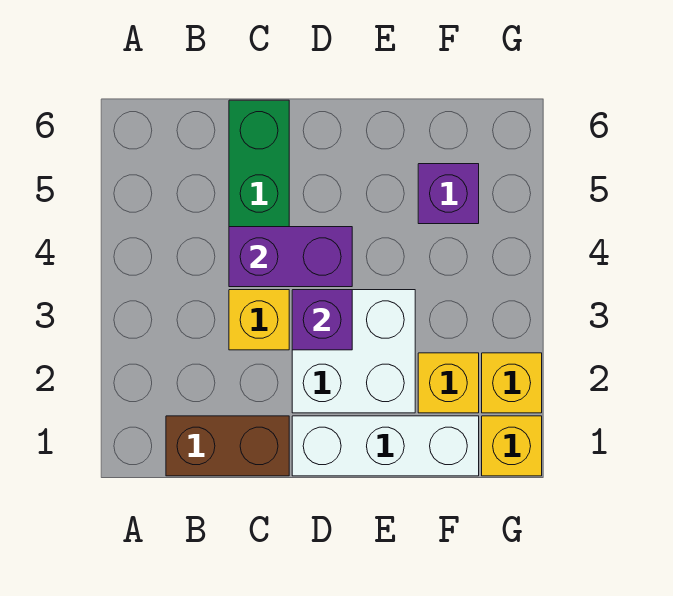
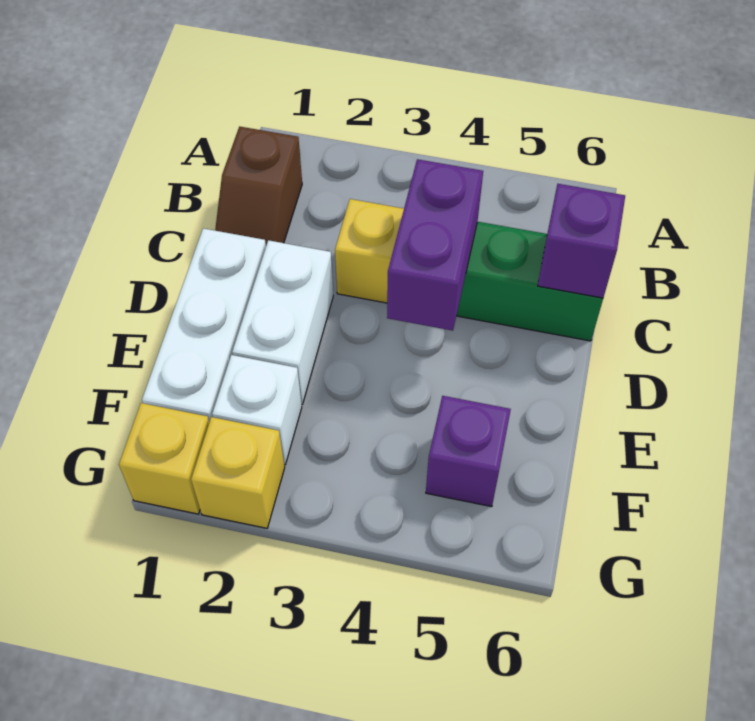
brown brick B1:C1 level 1 -> brown slope B1:C1 level 1 top B
white brick D2:E3 level 1 -> white brick D2:E2 level 1
purple brick D3 level 2 -> purple brick C6 level 2
yellow brick F2 level 1 -> white brick F2 level 1

